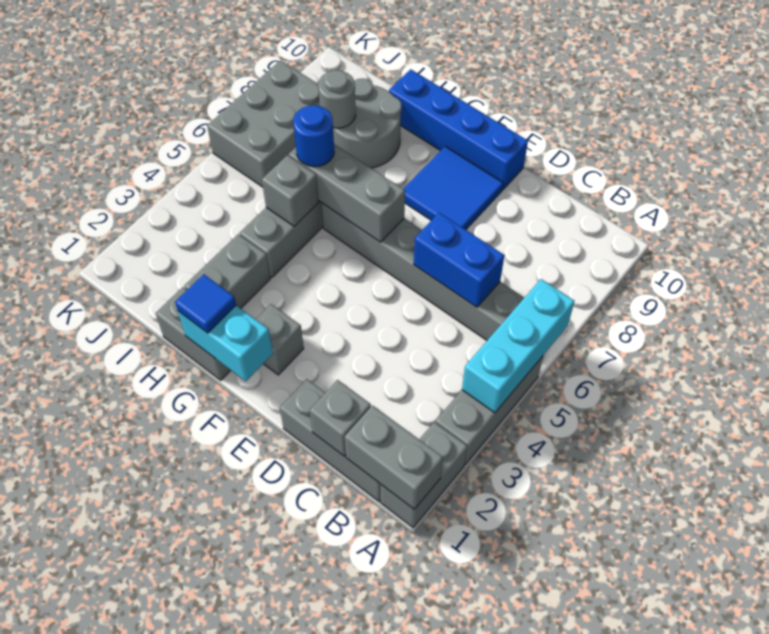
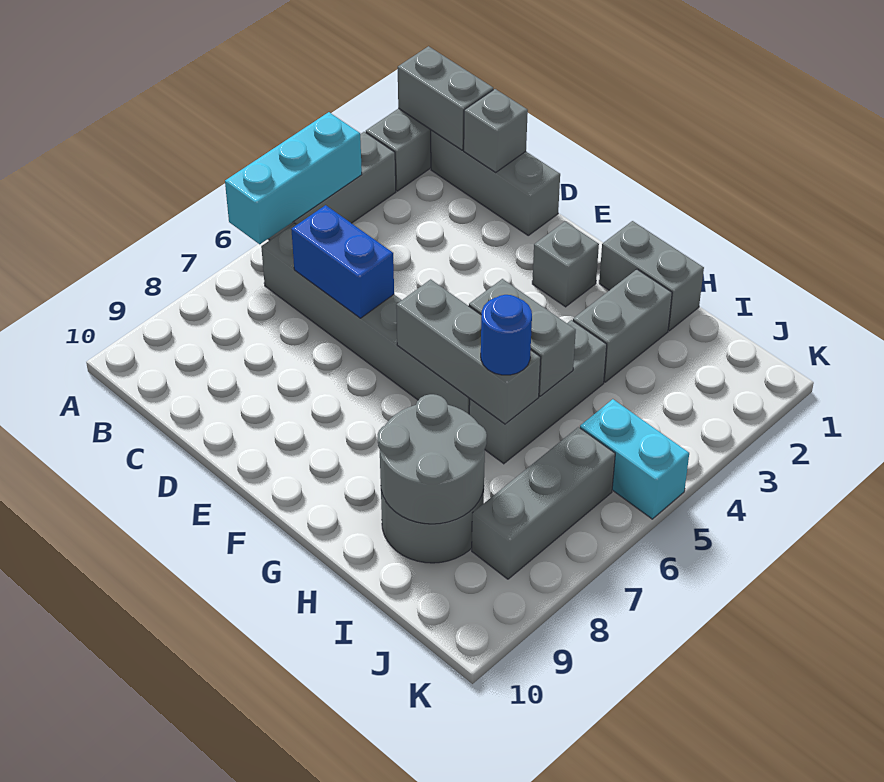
blue tile E8:F9 level 1 -> none
blue brick E10:H10 level 1 -> none
cyan brick F1:G1 level 2 -> cyan brick J5:K5 level 1
blue tile G1 level 3 -> none
grey brick H5 level 2 -> grey brick G5:H5 level 2
grey round brick I8 level 2 -> grey round brick H8:I9 level 2
grey brick J6:K8 level 1 -> grey brick J6:J8 level 1

